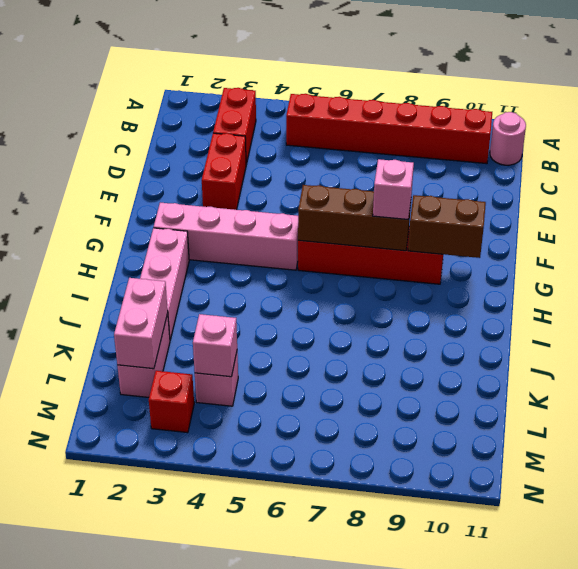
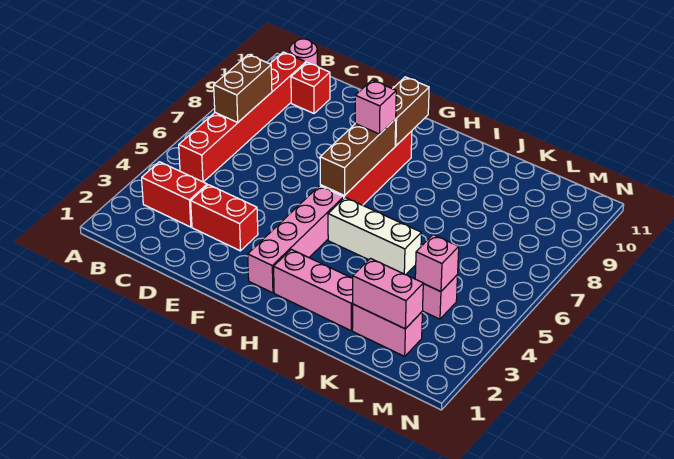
none -> brown brick B7:B8 level 2
none -> white brick H5:J5 level 1
red brick M3 level 1 -> red brick C10 level 1

